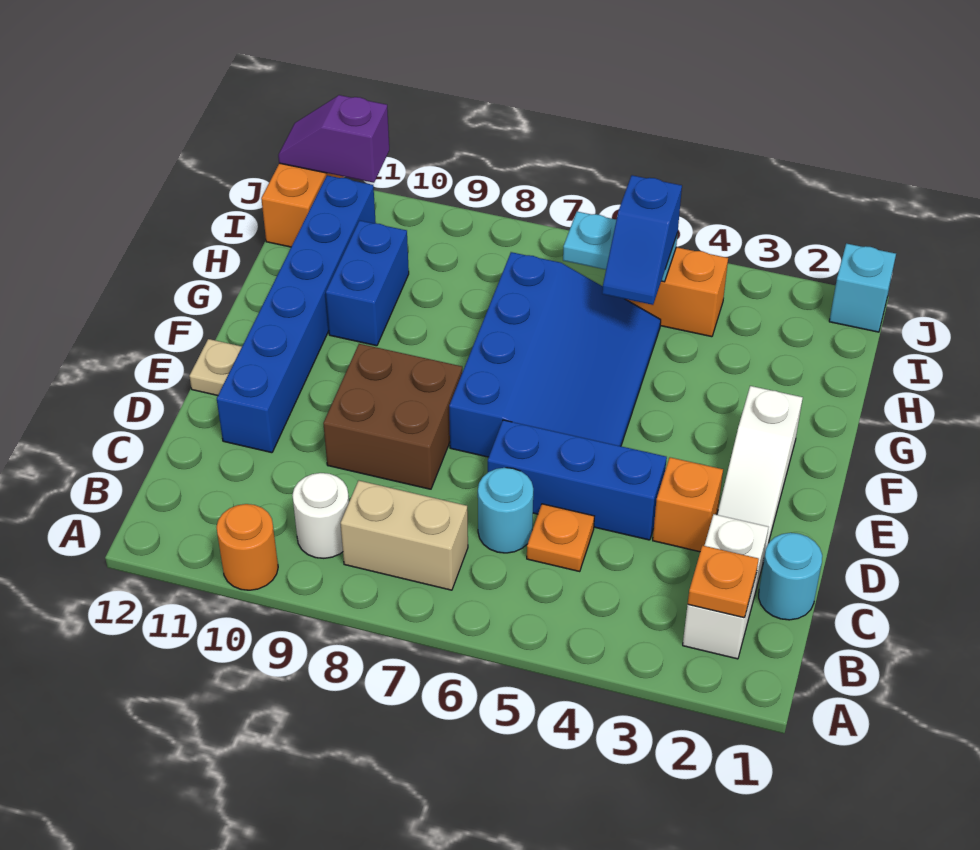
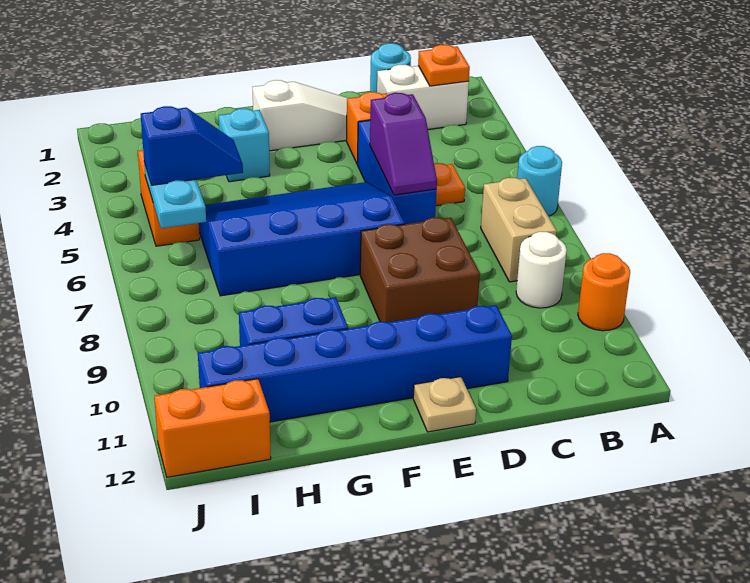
cyan round brick C6 level 1 -> cyan round brick A6 level 1
cyan brick J1 level 1 -> cyan brick G3 level 1
purple slope J11:J12 level 2 top 11 -> purple slope D5:D6 level 2 top 5

